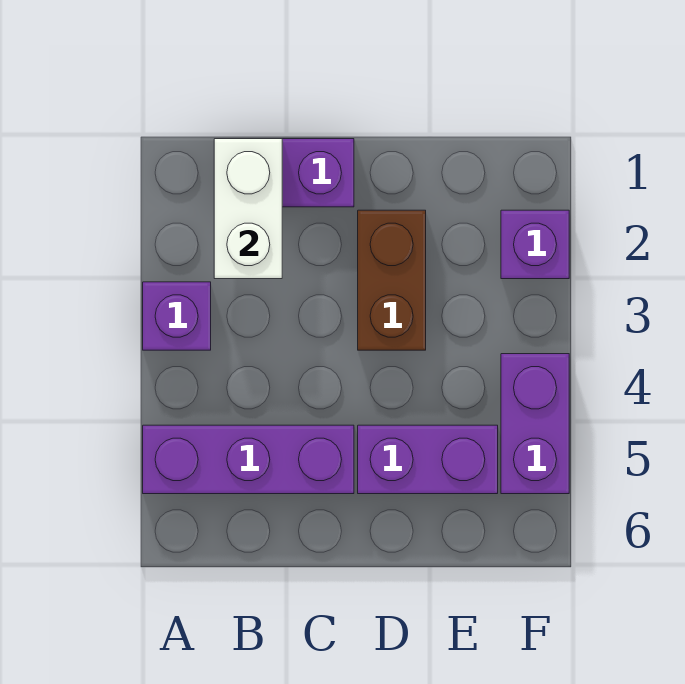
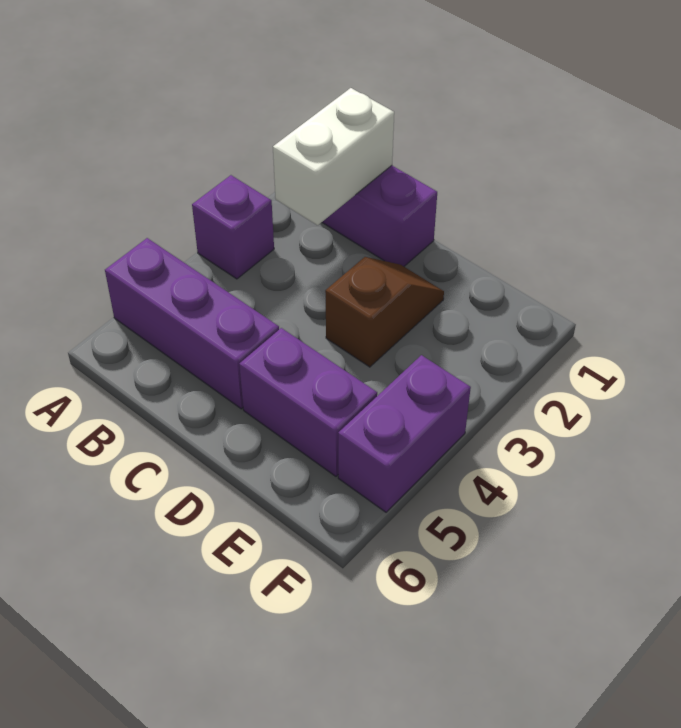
brown brick D2:D3 level 1 -> brown slope D2:D3 level 1 top 3
purple brick F2 level 1 -> none

